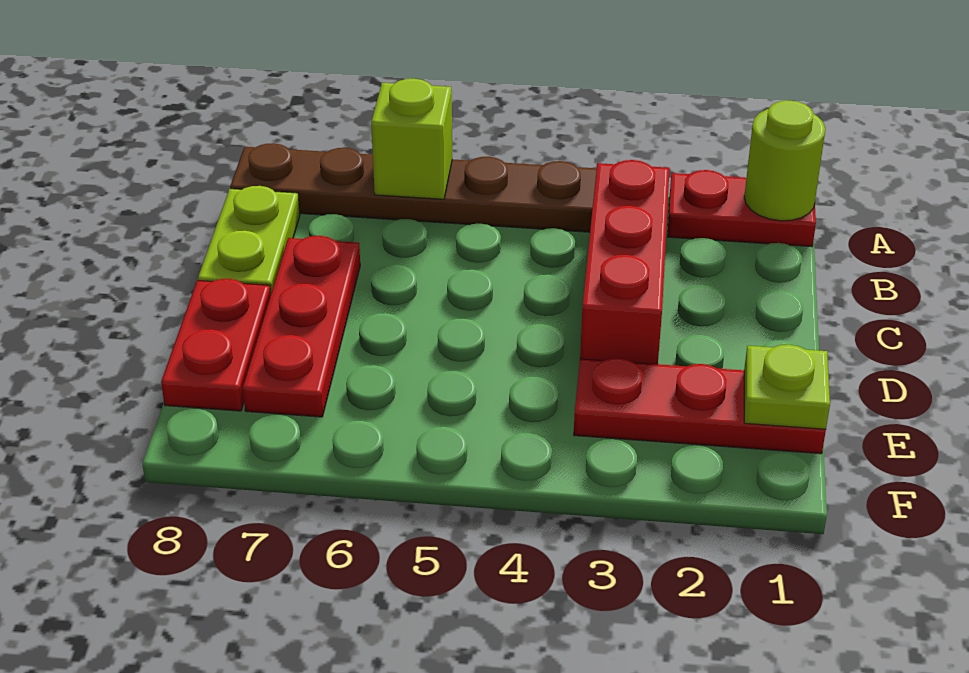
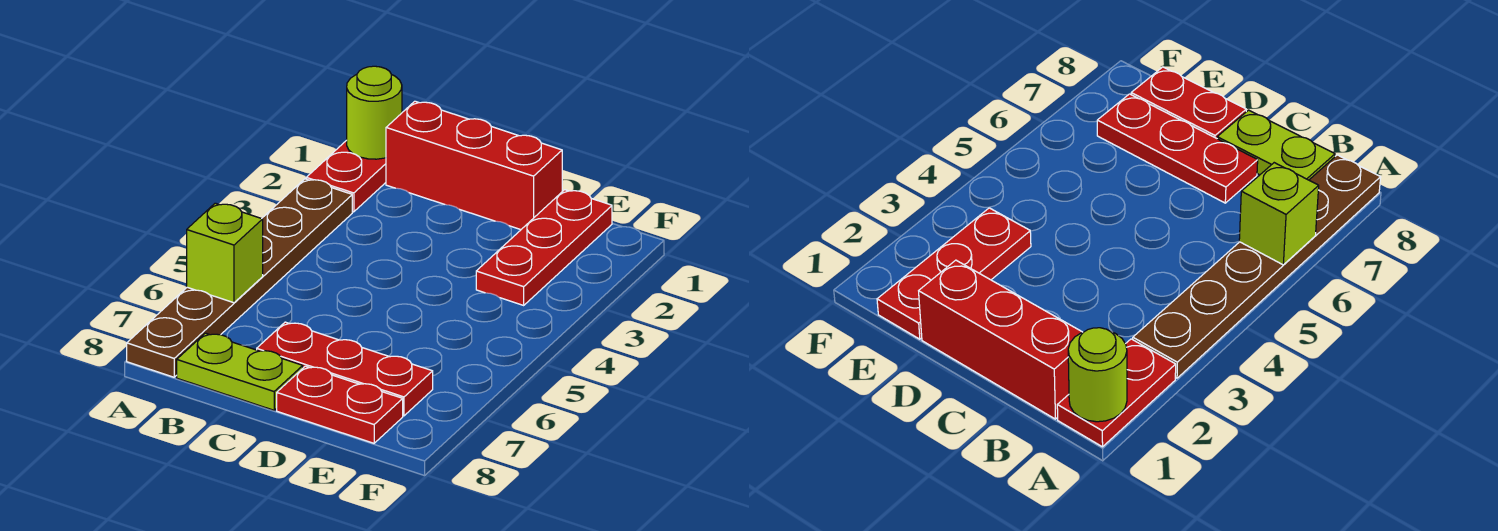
red brick B3:D3 level 1 -> red brick B1:D1 level 1
lime plate E1 level 2 -> none

